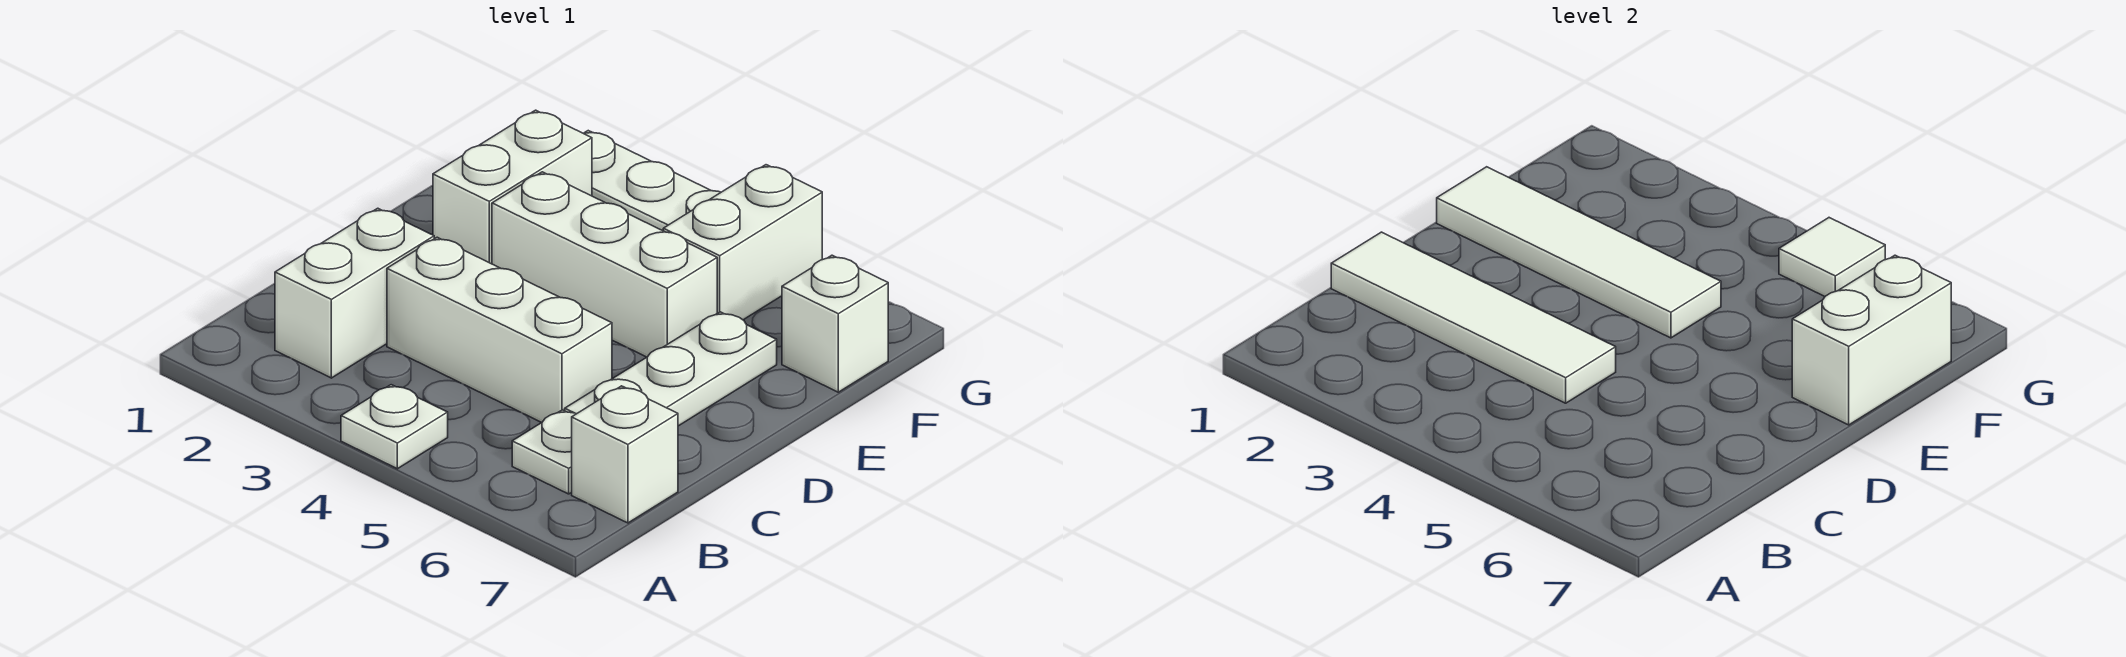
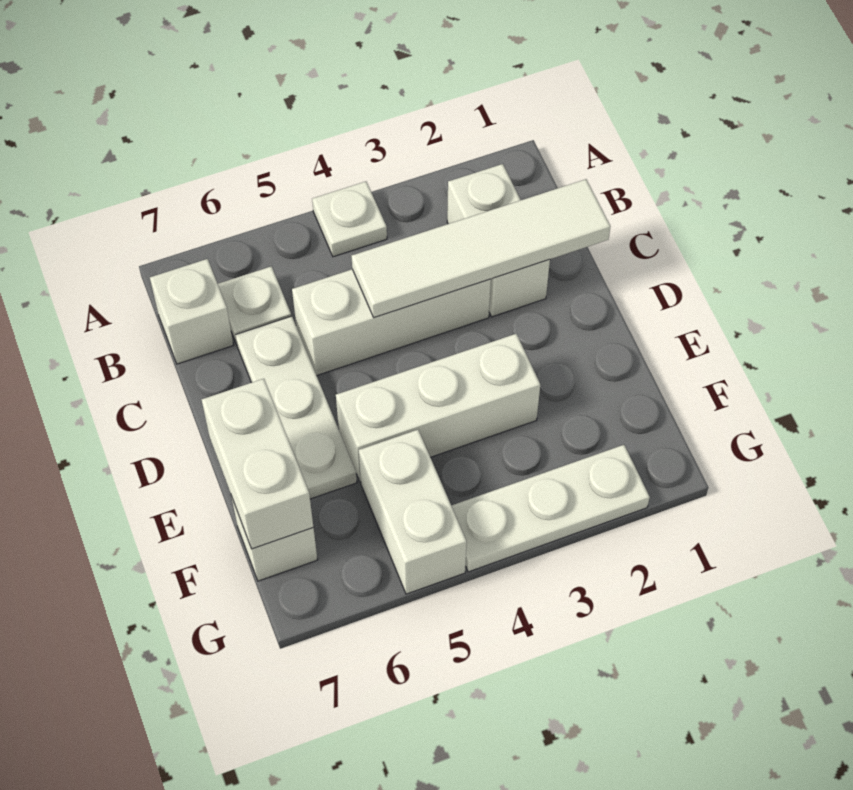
white tile E1:E4 level 2 -> none
white brick E2:F2 level 1 -> none
white tile G5 level 2 -> none

